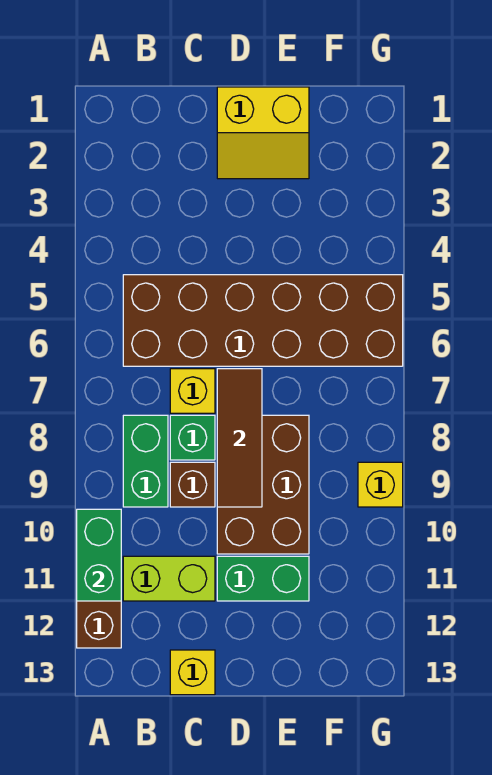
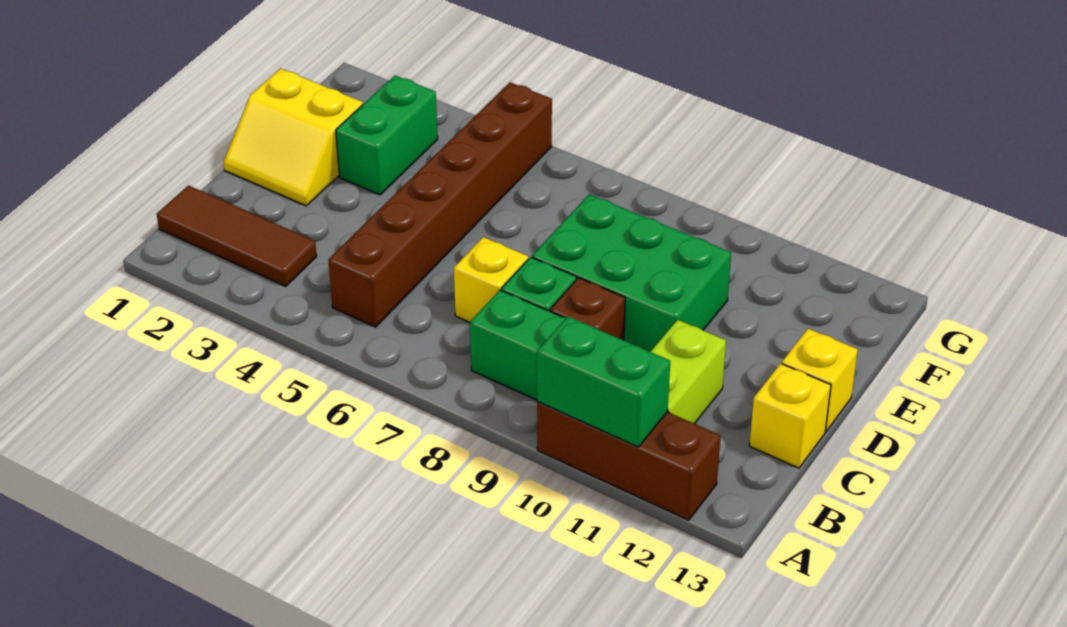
brown brick B5:G6 level 1 -> brown brick B5:G5 level 1
yellow slope D1:E2 level 1 top 1 -> yellow slope D1:E2 level 1 top E
brown tile D7:D9 level 2 -> brown tile B1:B3 level 1
brown brick D8:E10 level 1 -> green brick D8:E10 level 1
green brick D11:E11 level 1 -> green brick E3:F3 level 1
yellow brick G9 level 1 -> yellow brick D13 level 1

